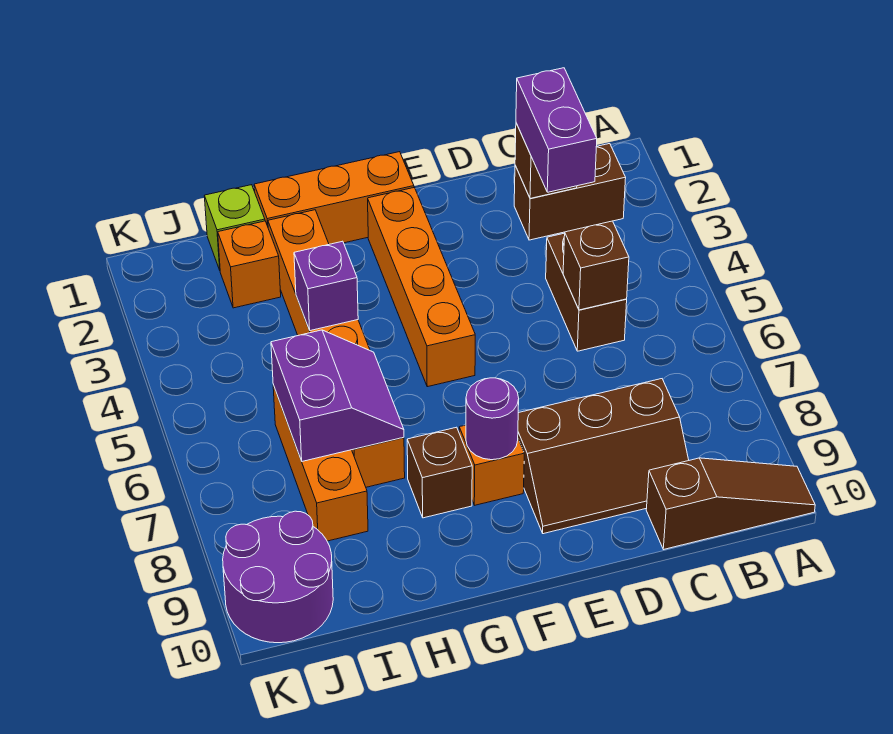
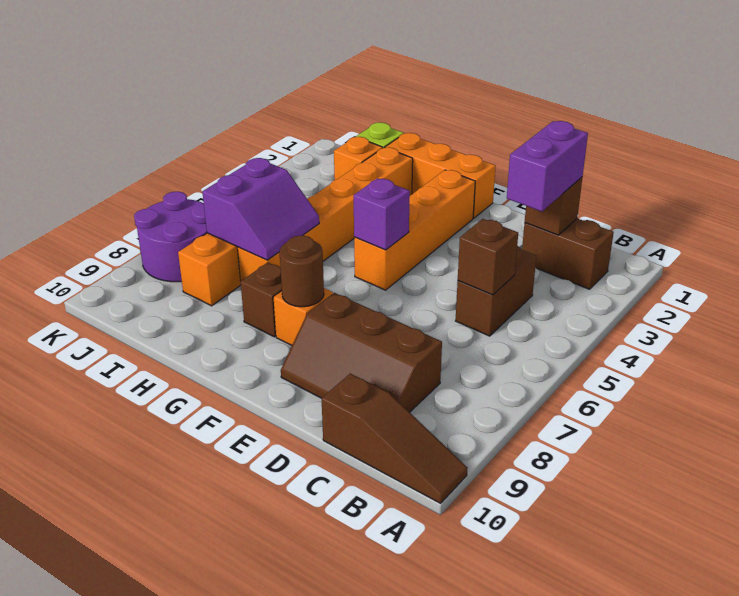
purple round brick F8 level 2 -> brown round brick F8 level 2
purple brick H4 level 2 -> purple brick F5 level 2
purple round brick J9:K10 level 1 -> purple round brick J7:K8 level 1

